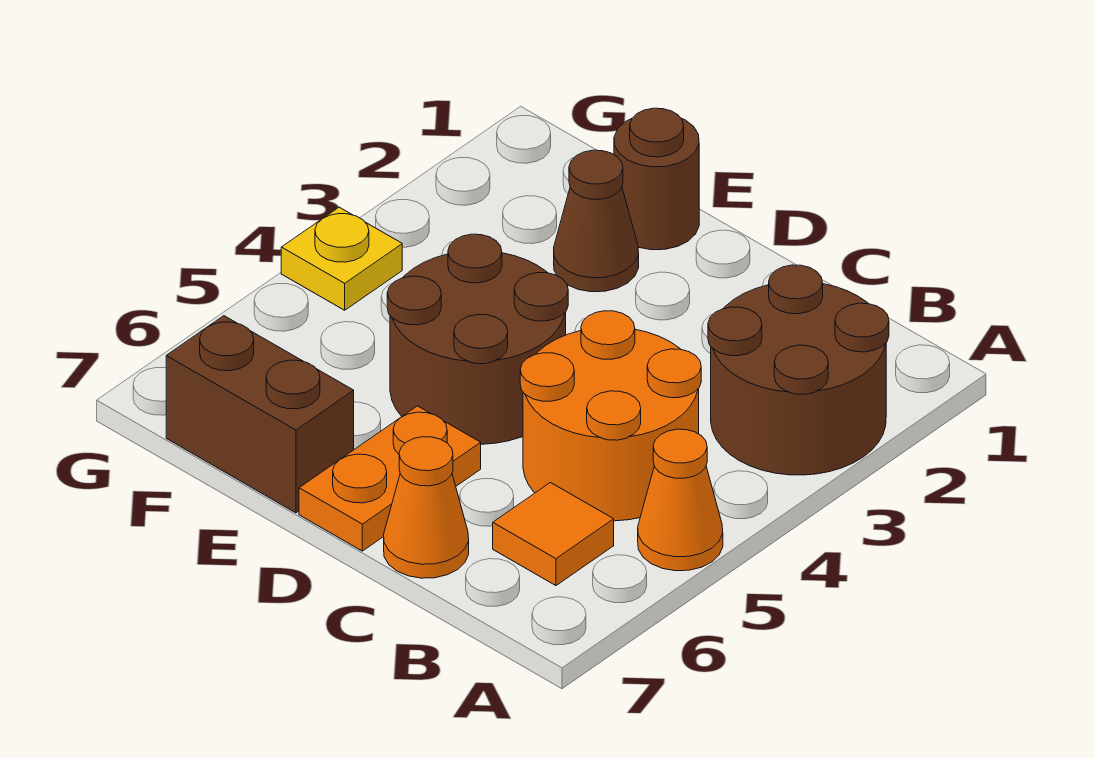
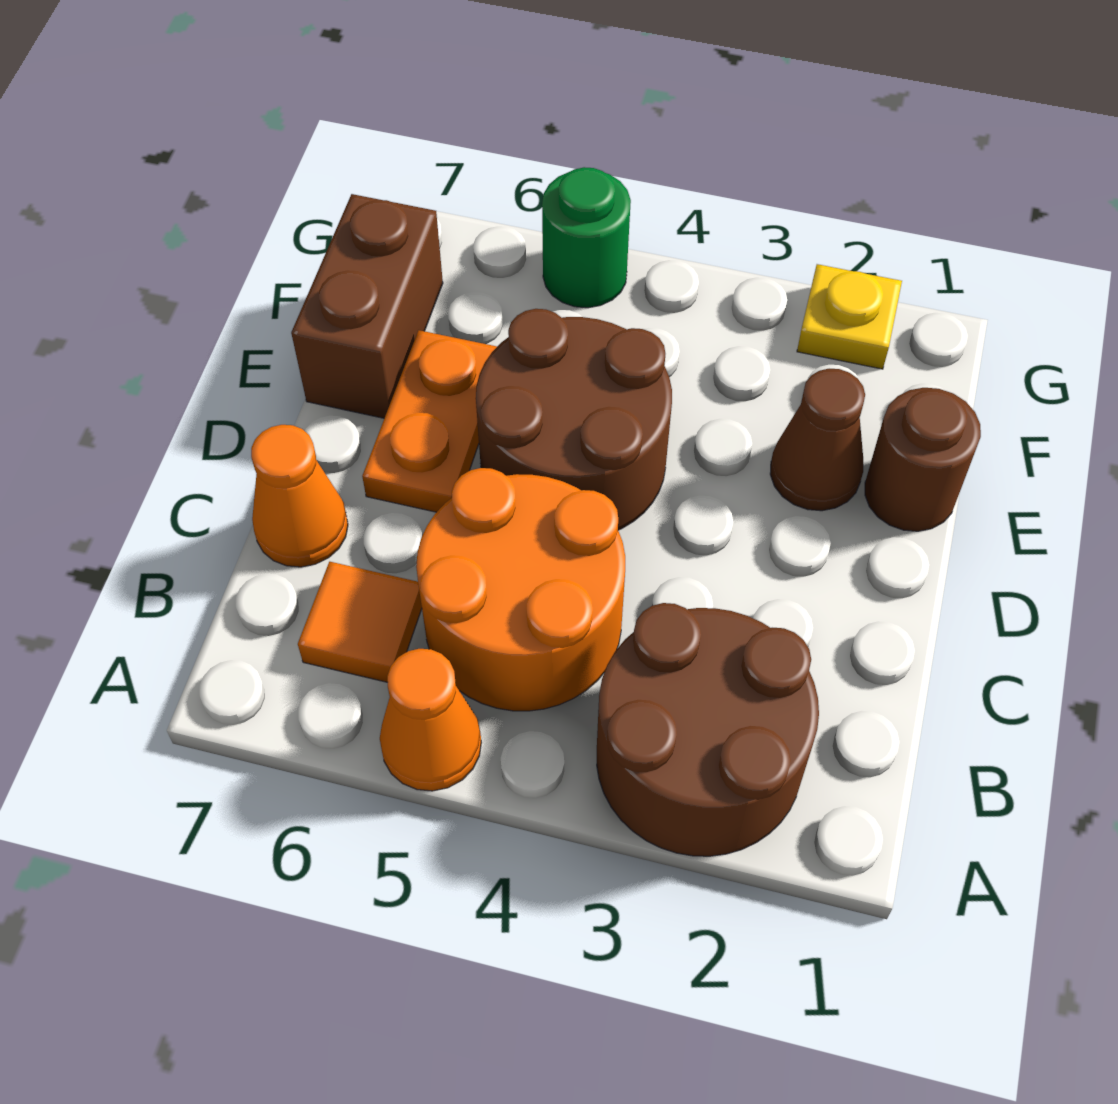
orange plate D6:D7 level 1 -> orange plate D6:E6 level 1
yellow plate G4 level 1 -> yellow plate G2 level 1
none -> green round brick G5 level 1

